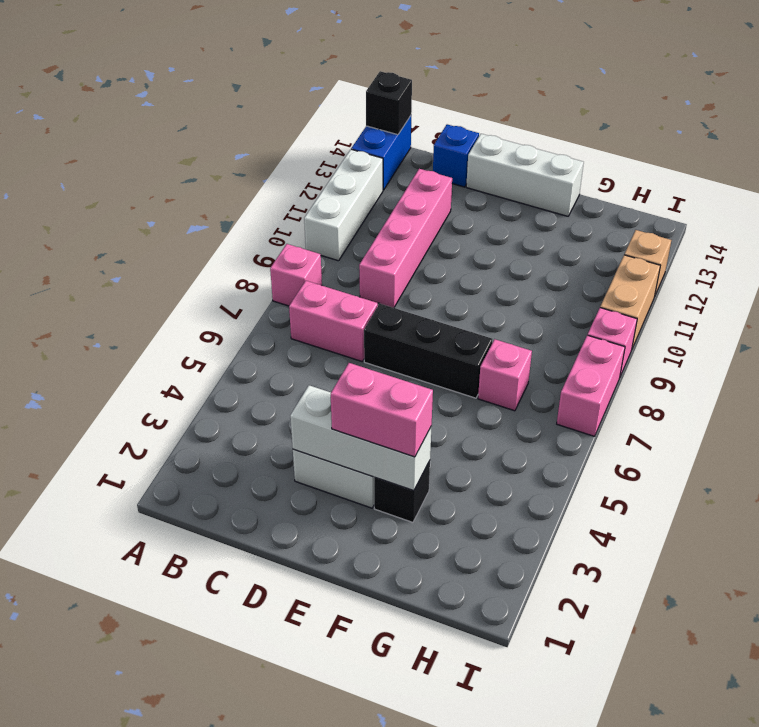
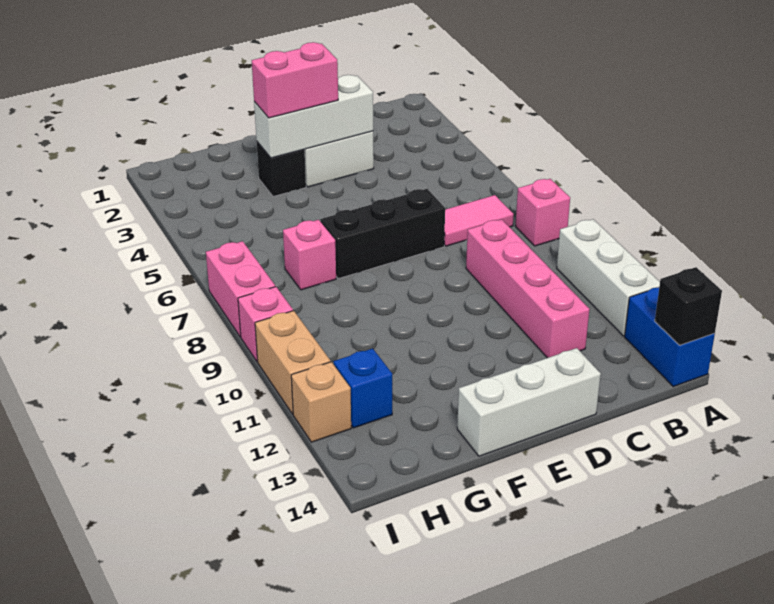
pink brick B7:C7 level 1 -> pink tile B7:C7 level 1
blue brick C14 level 1 -> blue brick H12 level 1

